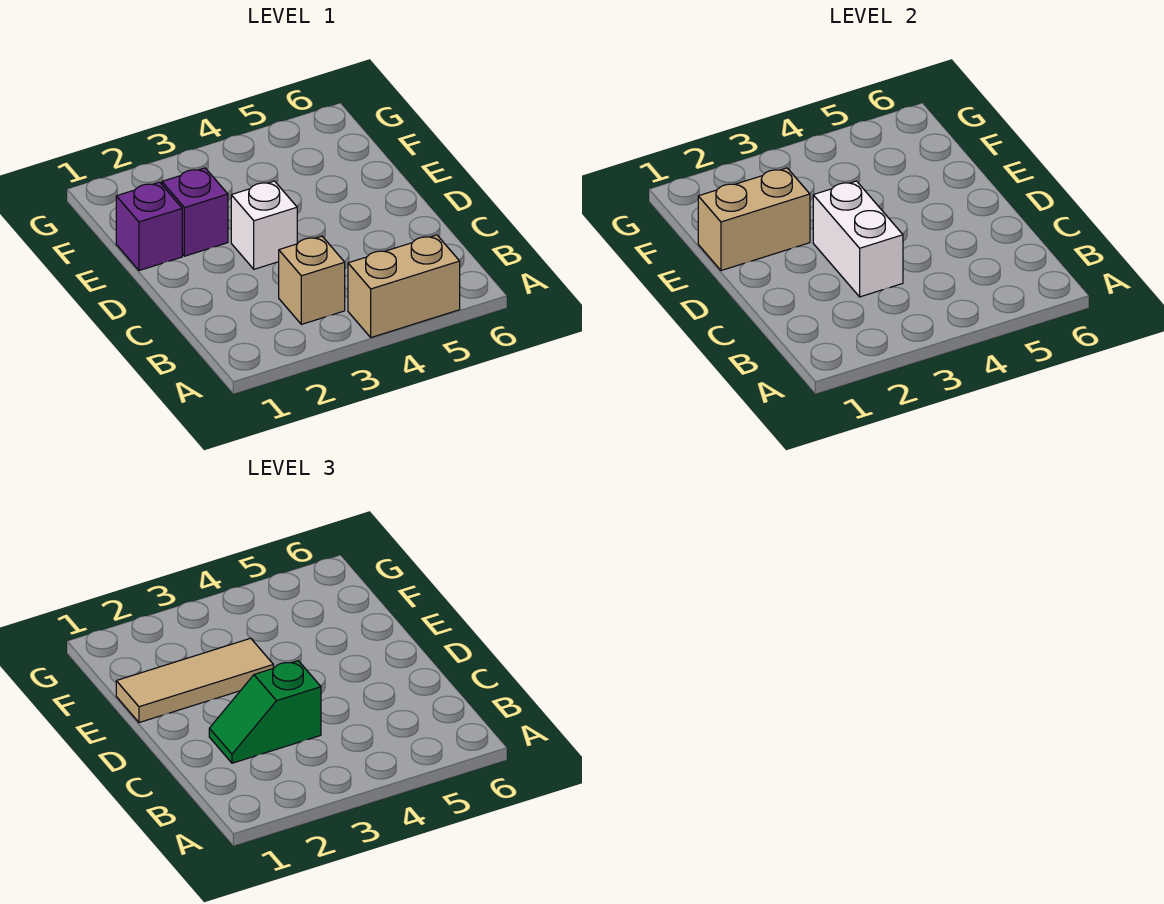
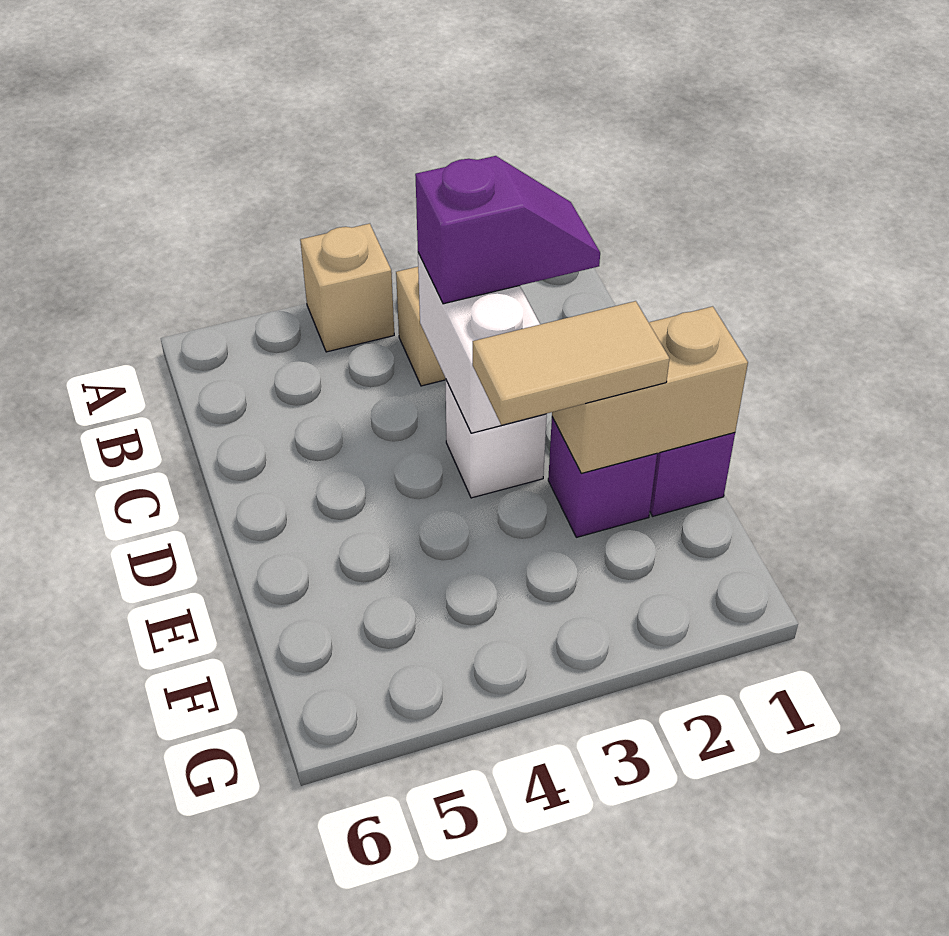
tan brick A4:A5 level 1 -> tan brick A4 level 1
green slope C2:C3 level 3 top 3 -> purple slope C2:C3 level 3 top 3
tan tile E1:E3 level 3 -> tan tile E2:E3 level 3

